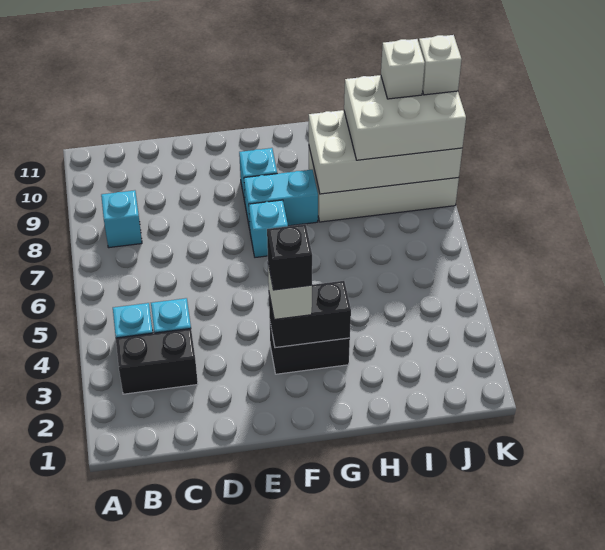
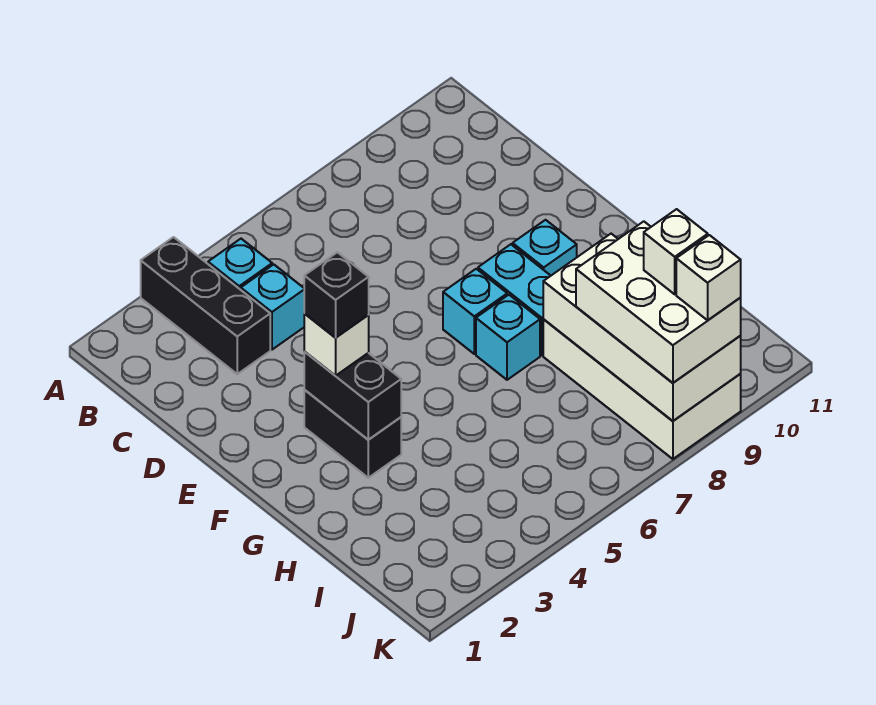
black brick B3:C3 level 1 -> black brick A3:C3 level 1
cyan brick B8 level 1 -> cyan brick G7 level 1

